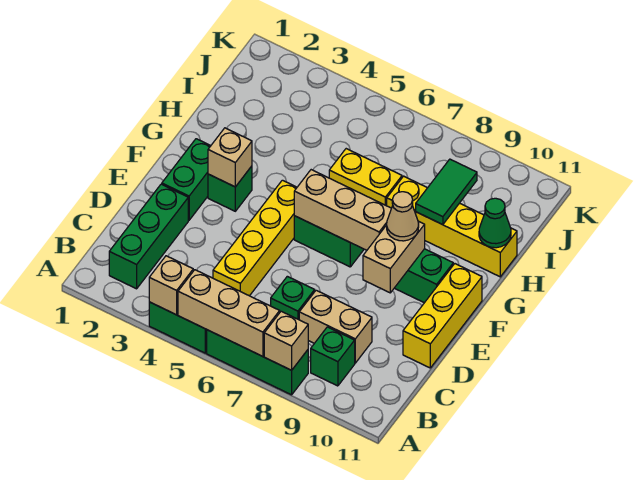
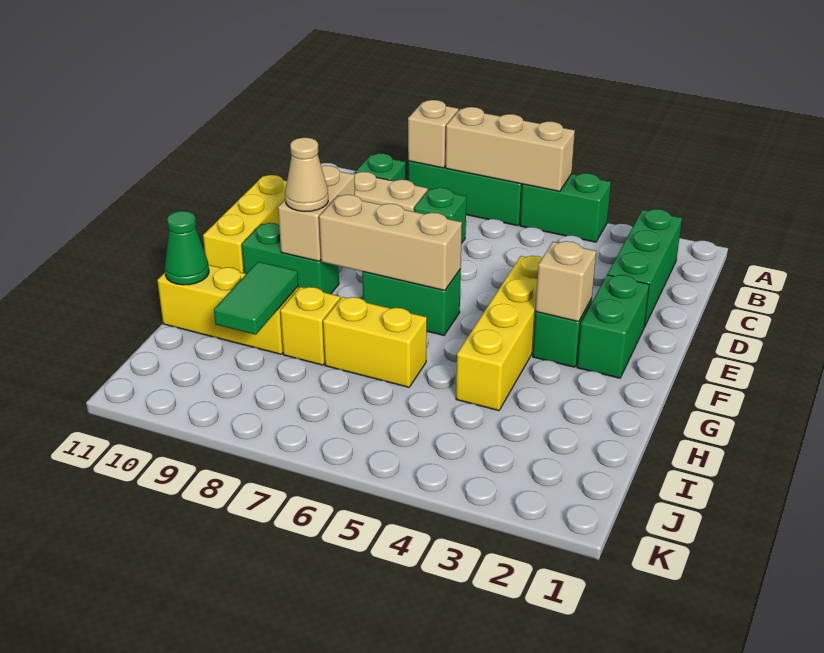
tan brick A4 level 2 -> none
yellow brick C5:F5 level 1 -> yellow brick E4:H4 level 1

